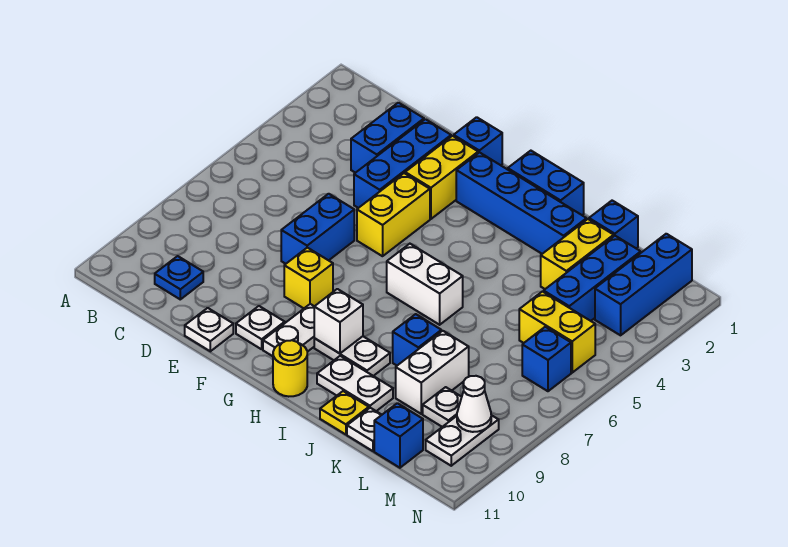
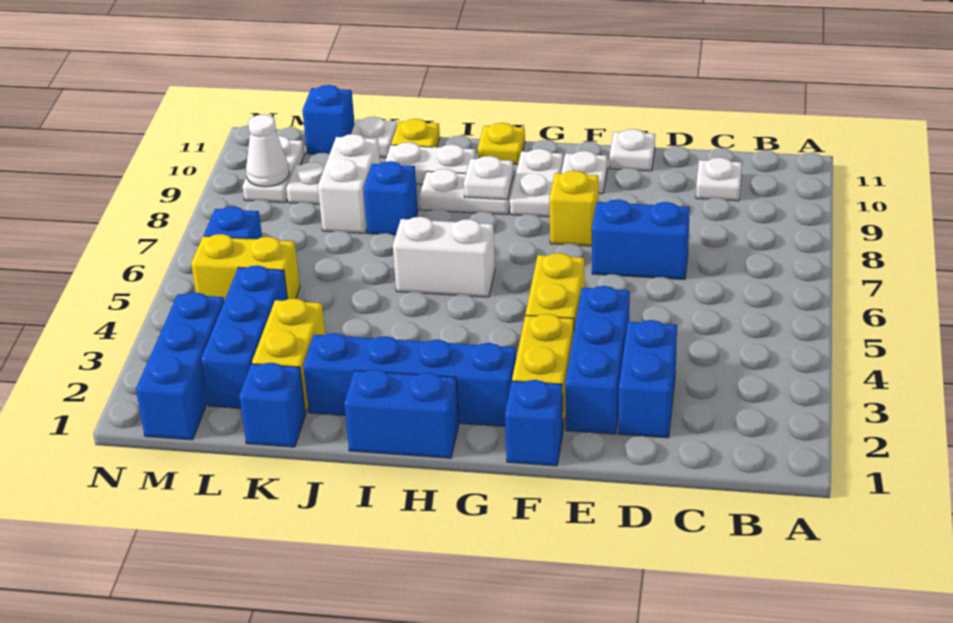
blue plate C10 level 1 -> white plate C10 level 1
blue brick E6:E7 level 1 -> blue brick D7:E7 level 1
white brick H9 level 2 -> white plate H9 level 2
yellow round brick H11 level 1 -> yellow plate H11 level 1

